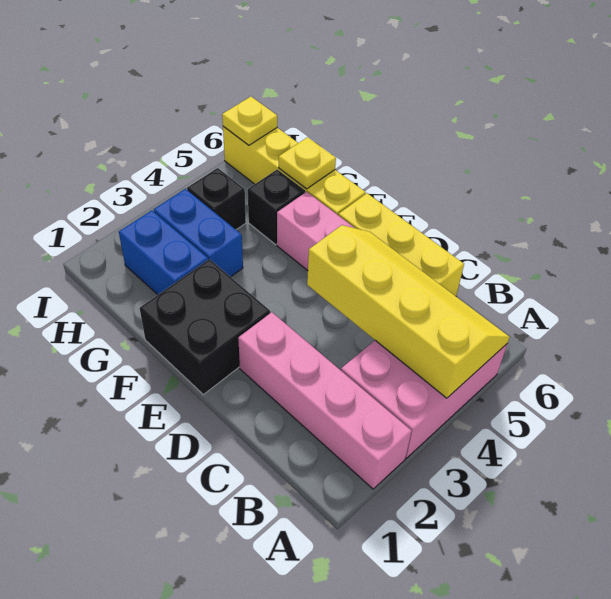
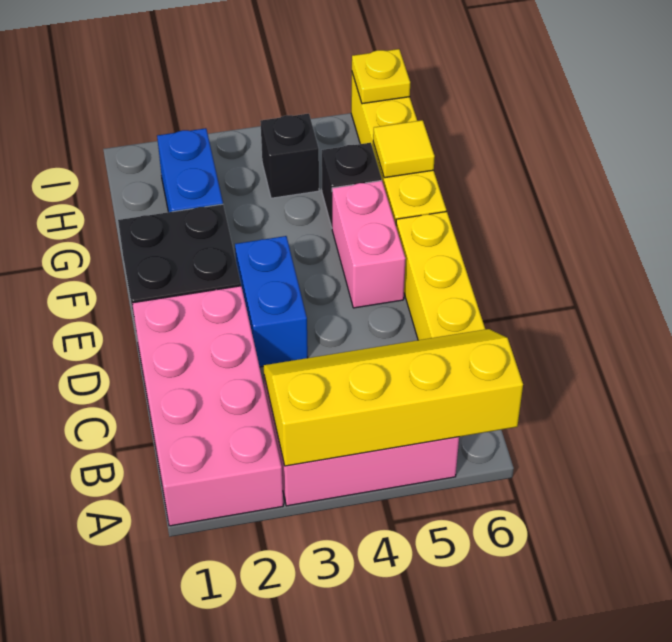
pink brick A2:D2 level 1 -> pink brick A1:D2 level 1
yellow slope A4:D5 level 2 top 4 -> yellow slope A3:B6 level 2 top A
blue brick G3:H3 level 1 -> blue brick D3:E3 level 1
yellow plate G6 level 2 -> yellow tile G6 level 2

